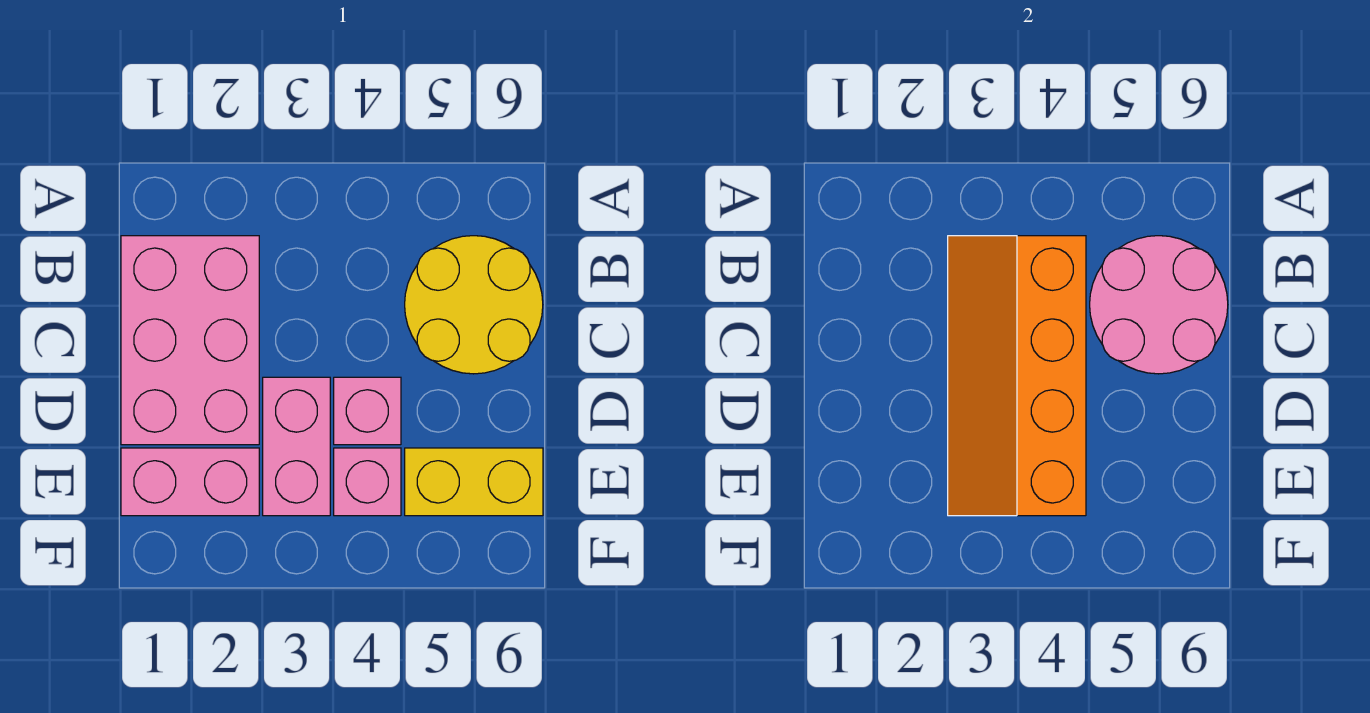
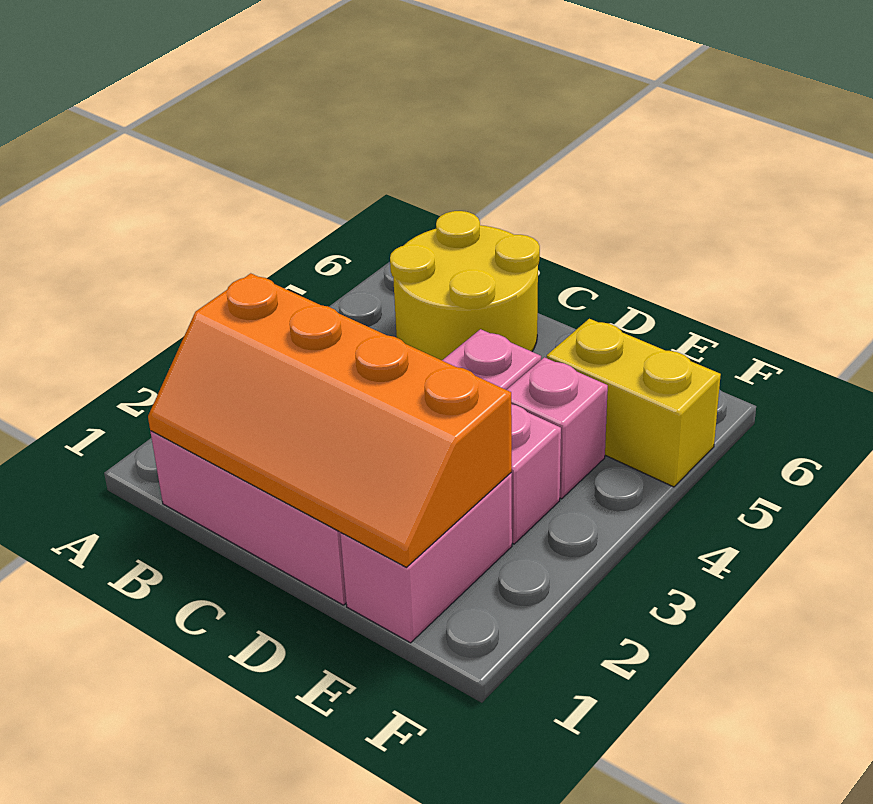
orange slope B3:E4 level 2 top 4 -> orange slope B1:E2 level 2 top 2
pink round brick B5:C6 level 2 -> none
yellow brick E5:E6 level 1 -> yellow brick E5:F5 level 1

